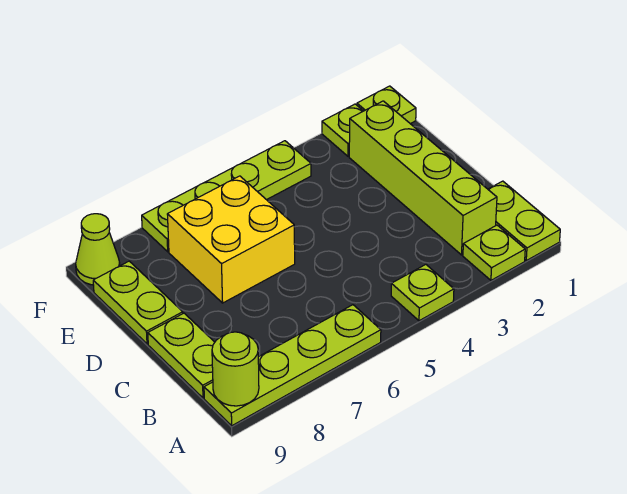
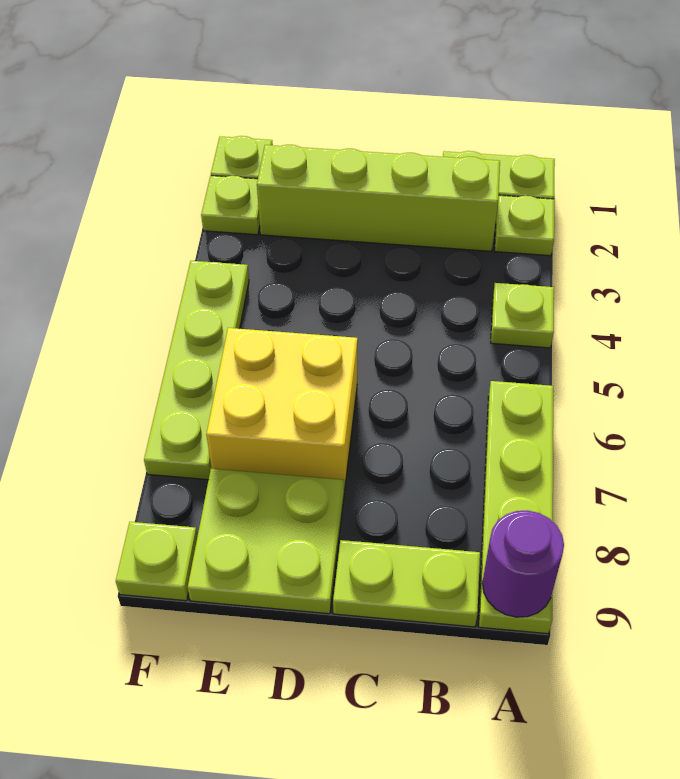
lime round brick A9 level 2 -> purple round brick A9 level 2
lime plate D9:E9 level 1 -> lime plate D8:E9 level 1
lime cone F9 level 1 -> lime plate F9 level 1

